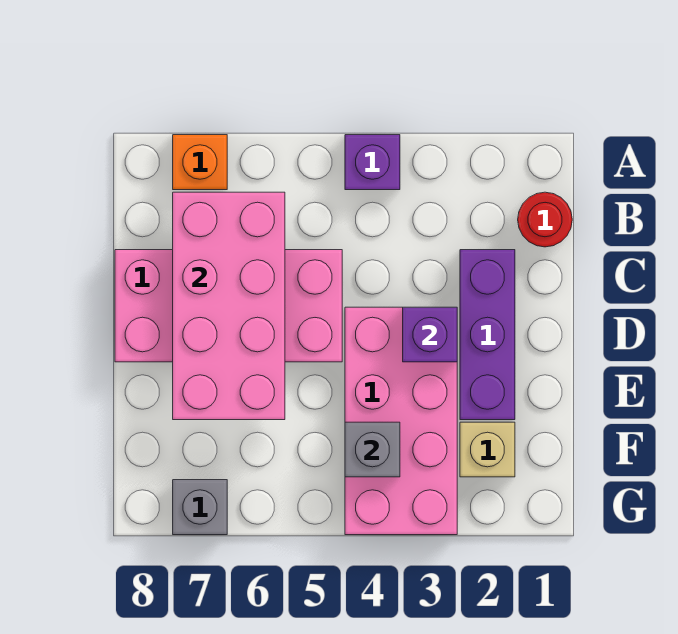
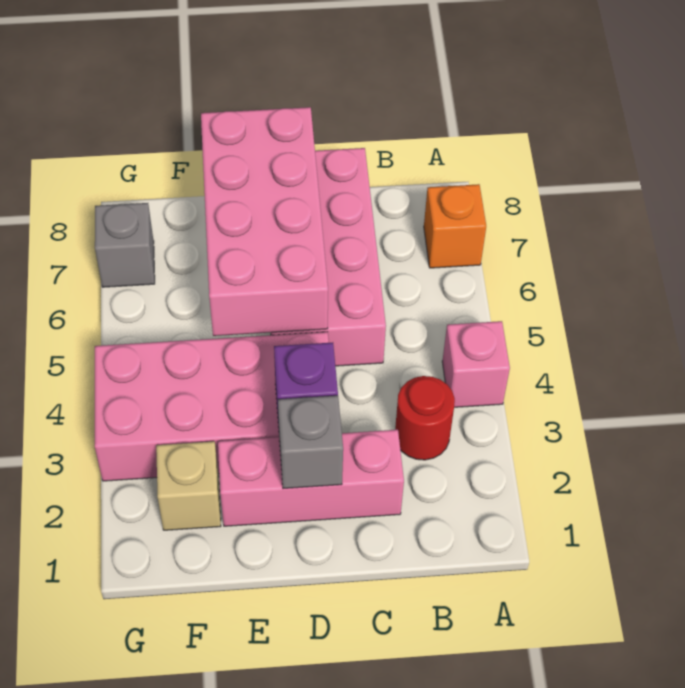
purple brick A4 level 1 -> pink brick A4 level 1
red round brick B1 level 1 -> red round brick B3 level 1
pink brick B6:E7 level 2 -> pink brick D5:E8 level 2
purple brick C2:E2 level 1 -> pink brick C2:E2 level 1
grey brick F4 level 2 -> grey brick D2 level 2

